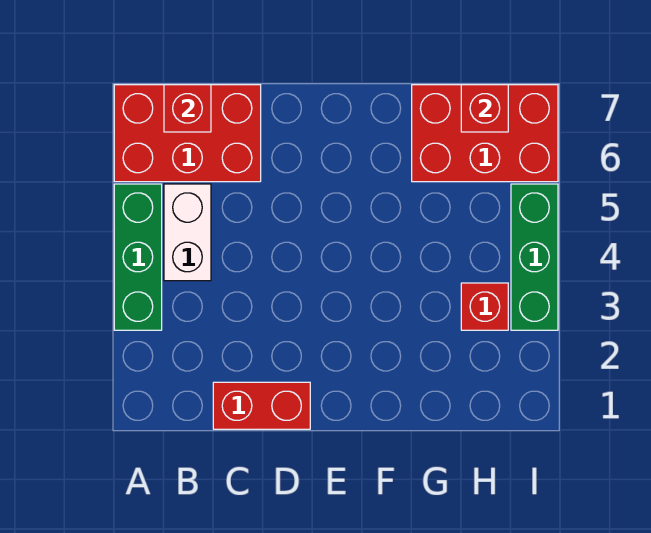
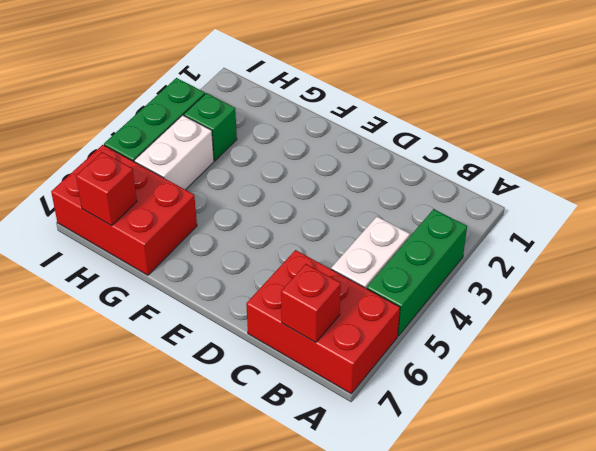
red brick C1:D1 level 1 -> none
red brick H3 level 1 -> green brick H3 level 1
none -> white brick H4:H5 level 1

